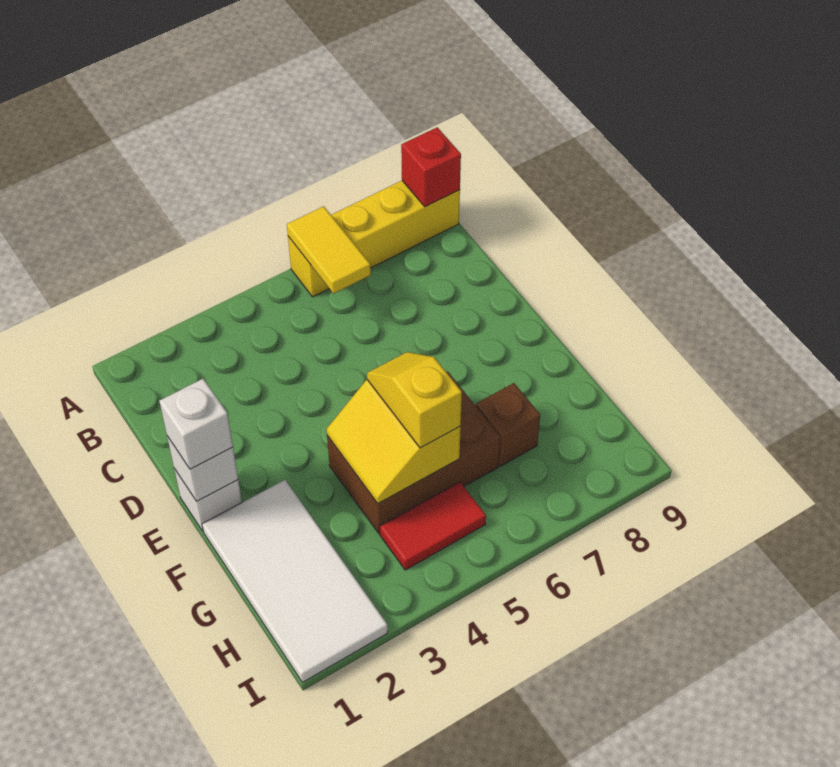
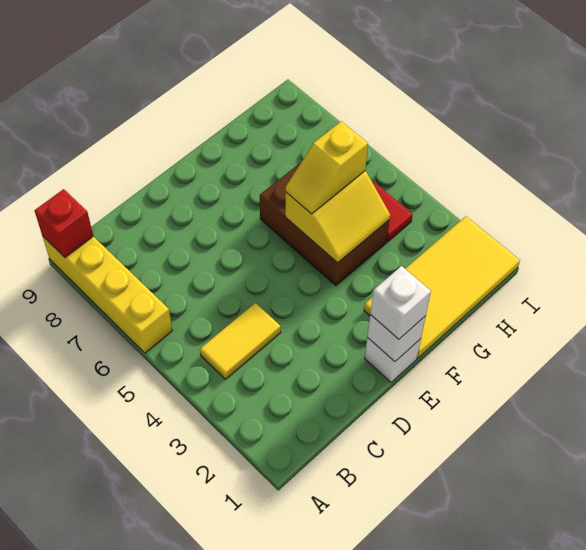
yellow tile A6:B6 level 2 -> yellow tile B4:C4 level 1
white tile F1:I2 level 1 -> yellow tile F1:I2 level 1
brown brick G7 level 1 -> none

